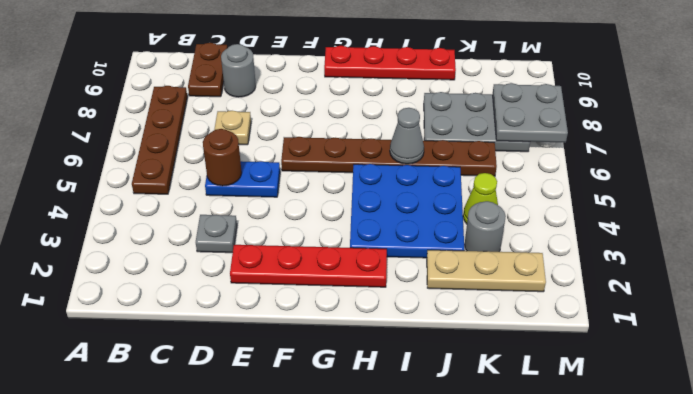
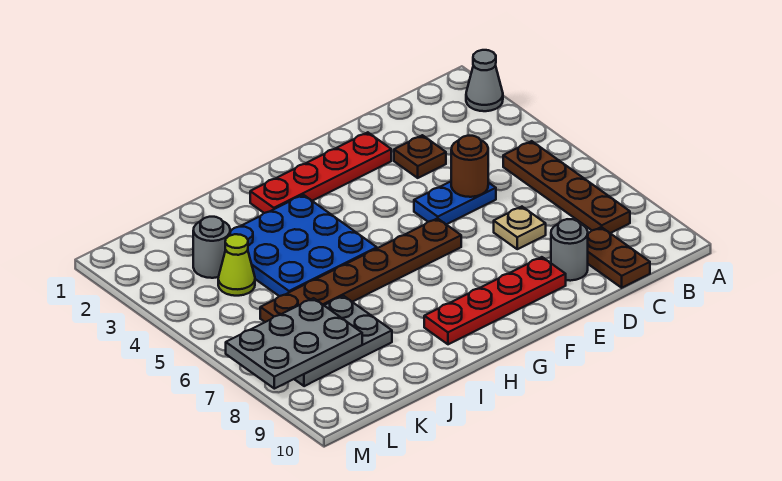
grey plate D3 level 1 -> brown plate D3 level 1
red plate G10:J10 level 1 -> red plate E9:H9 level 1
grey cone I6 level 2 -> grey cone A2 level 1
tan plate J2:L2 level 1 -> none
grey plate L7:M8 level 2 -> grey plate K7:M8 level 2

